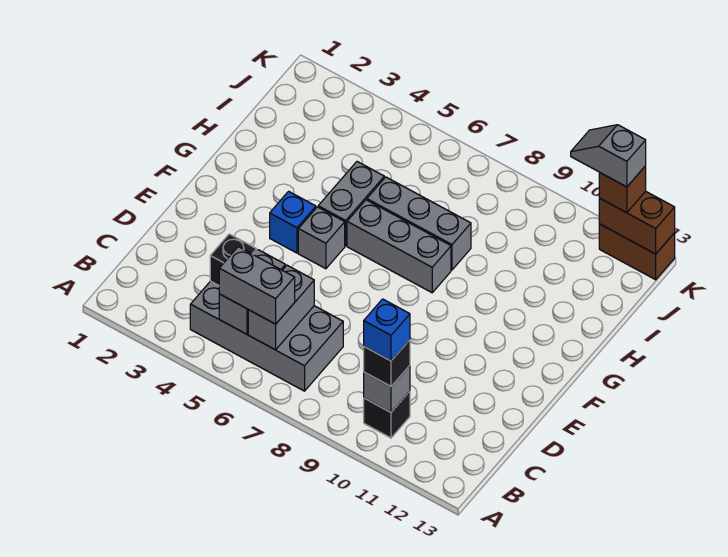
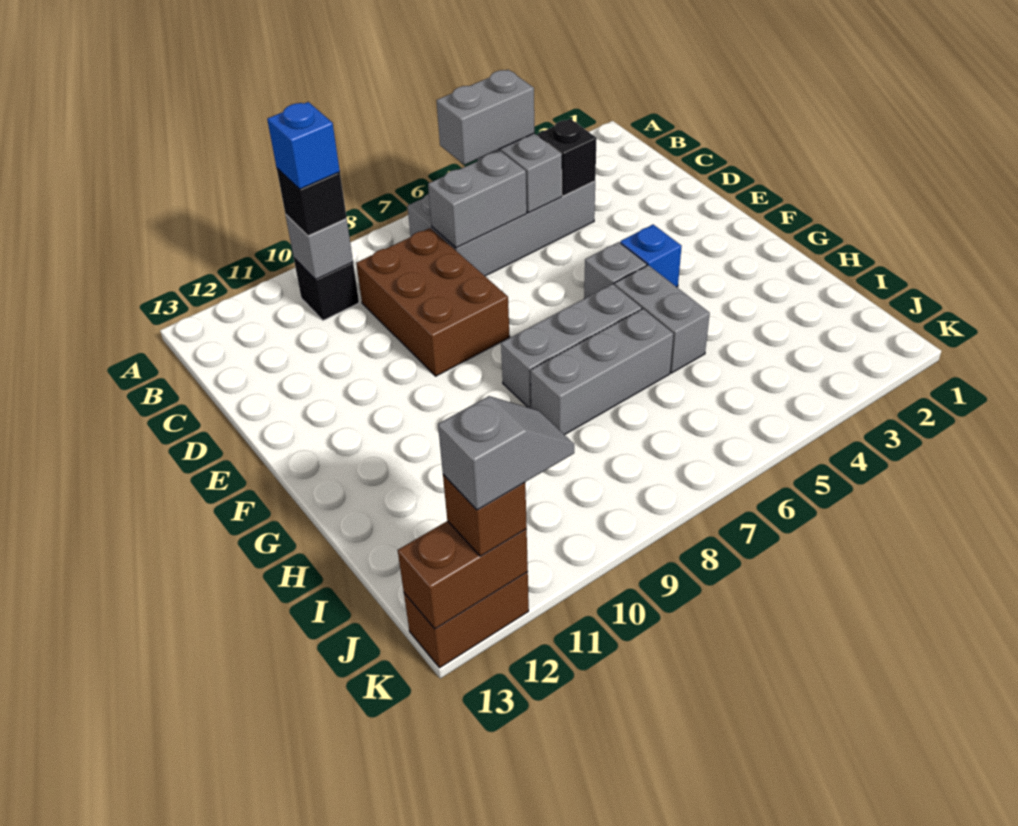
grey brick B6:C6 level 2 -> grey brick C6:C7 level 2
none -> brown brick C8:E9 level 1

